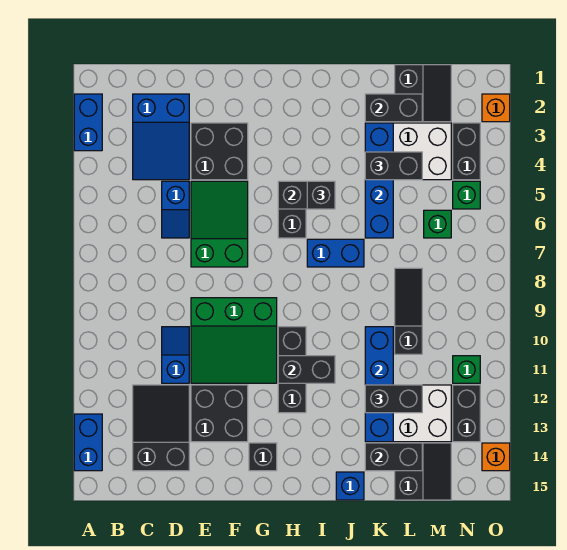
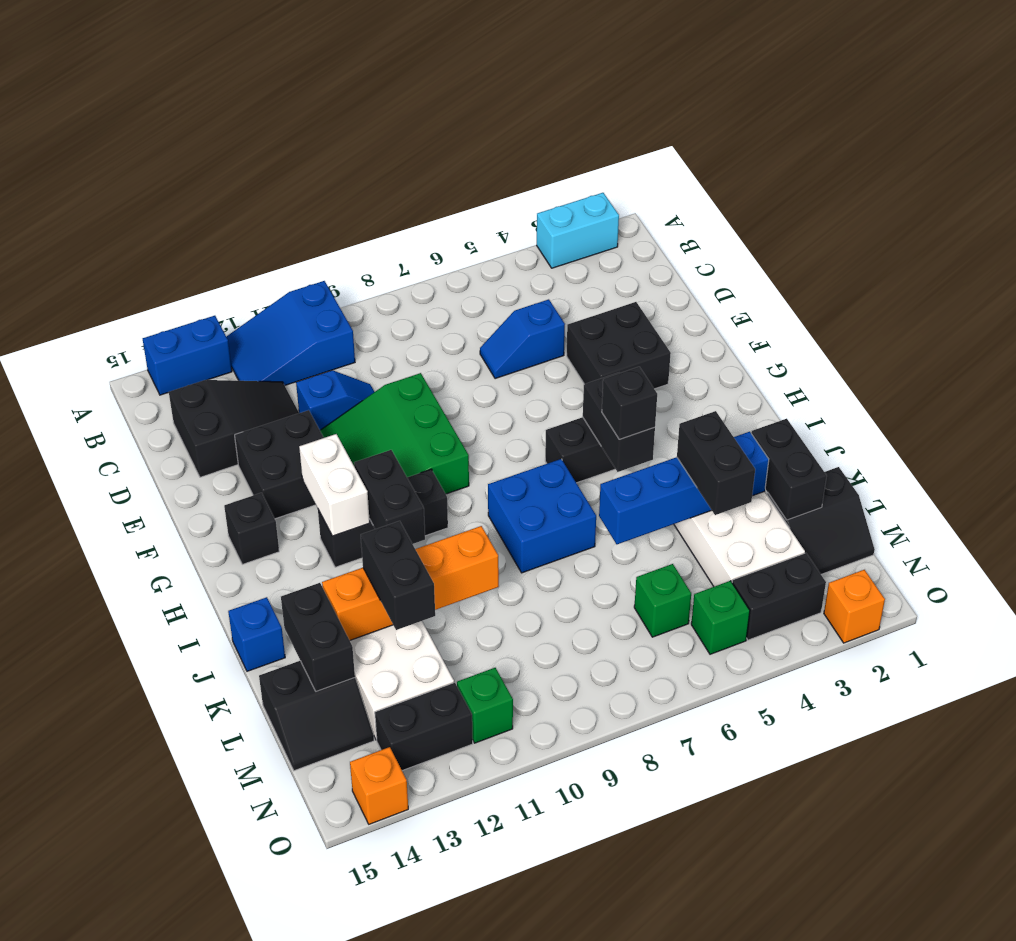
blue brick A2:A3 level 1 -> cyan brick A2:A3 level 1
blue slope C2:D4 level 1 top 2 -> blue slope A10:B12 level 1 top 10
green slope E5:F7 level 1 top 7 -> none
none -> white brick G12:H12 level 2
blue brick I7:J7 level 1 -> blue brick I7:J8 level 1
blue brick K10:K13 level 2 -> orange brick K10:K13 level 2
black slope L8:L10 level 1 top 10 -> none

